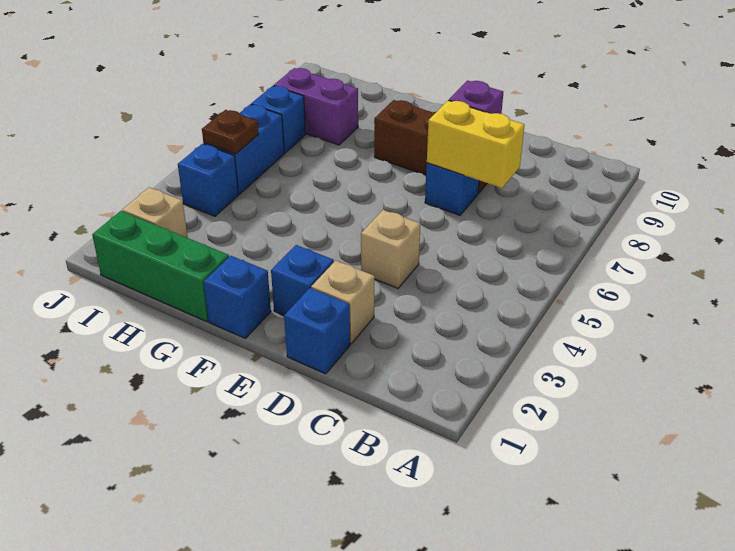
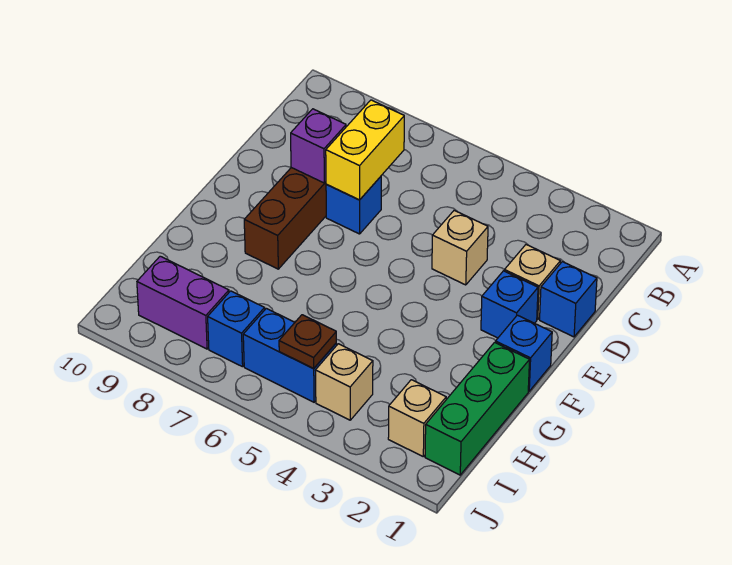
purple brick H8:I8 level 1 -> purple brick I8:I9 level 1
blue brick I4 level 1 -> tan brick I4 level 1

